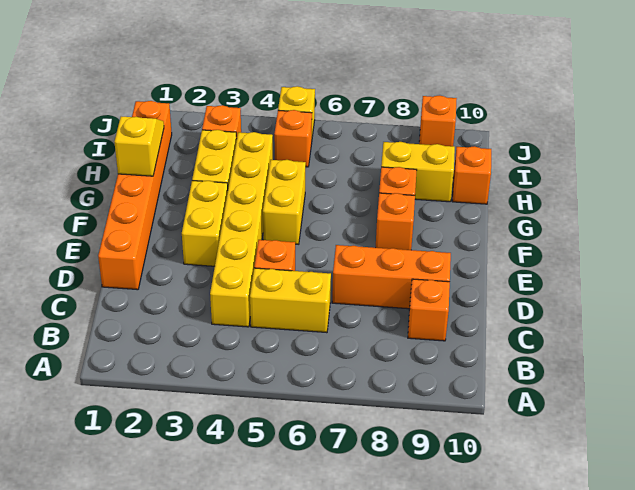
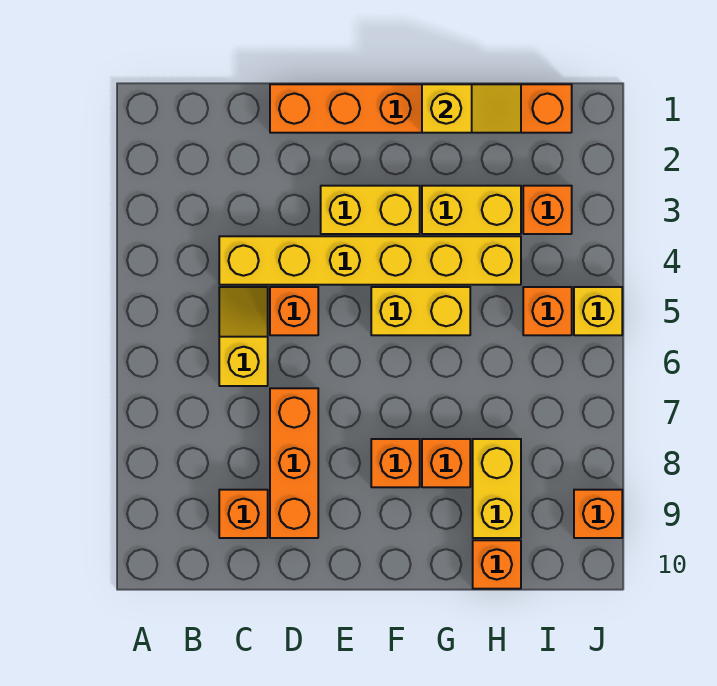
yellow brick C5:C6 level 1 -> yellow slope C5:C6 level 1 top 6

